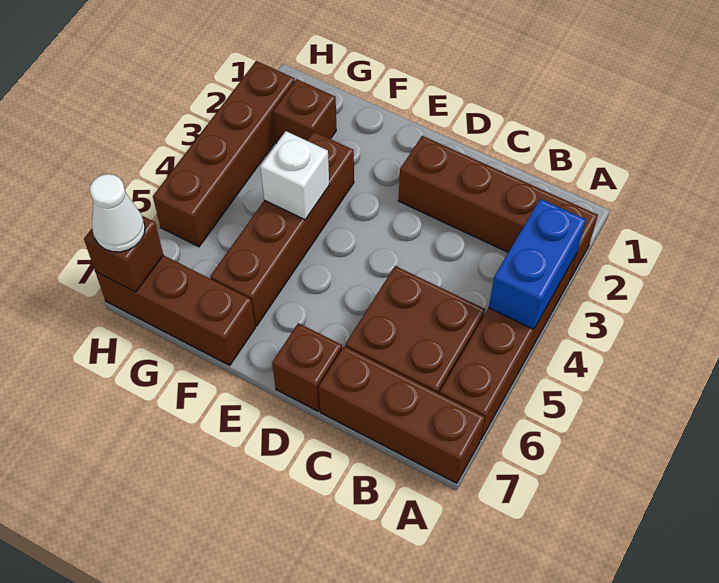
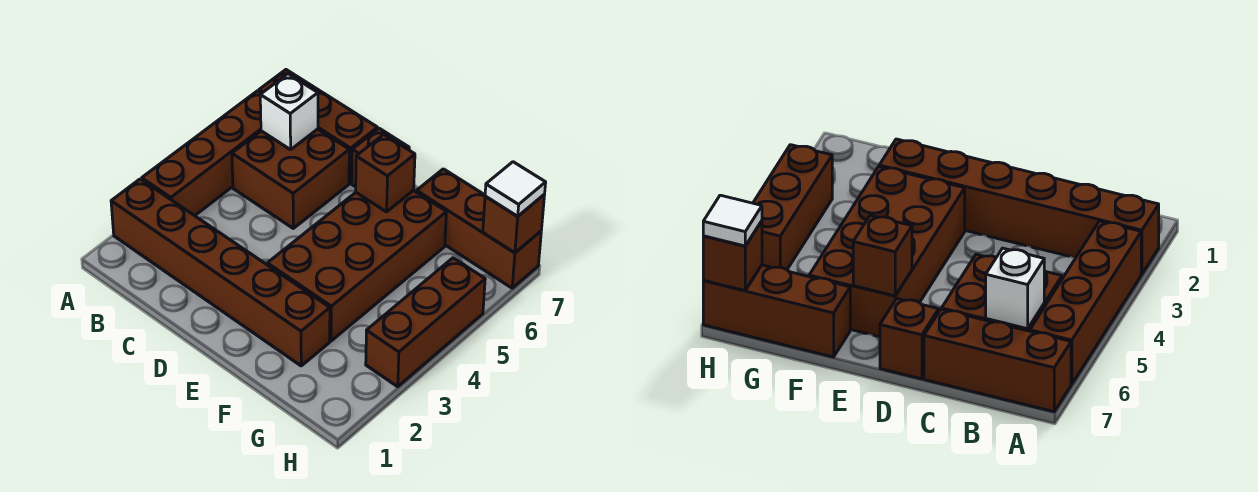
brown brick A2:D2 level 1 -> brown brick A2:F2 level 1
blue brick A3:A4 level 2 -> none
brown brick F3:F6 level 1 -> brown brick E3:F6 level 1
white brick F4 level 2 -> white brick B6 level 2
brown brick G2 level 1 -> brown brick E6 level 2
brown brick H2:H5 level 1 -> brown brick H3:H5 level 1
white cone H7 level 3 -> white tile H7 level 3

